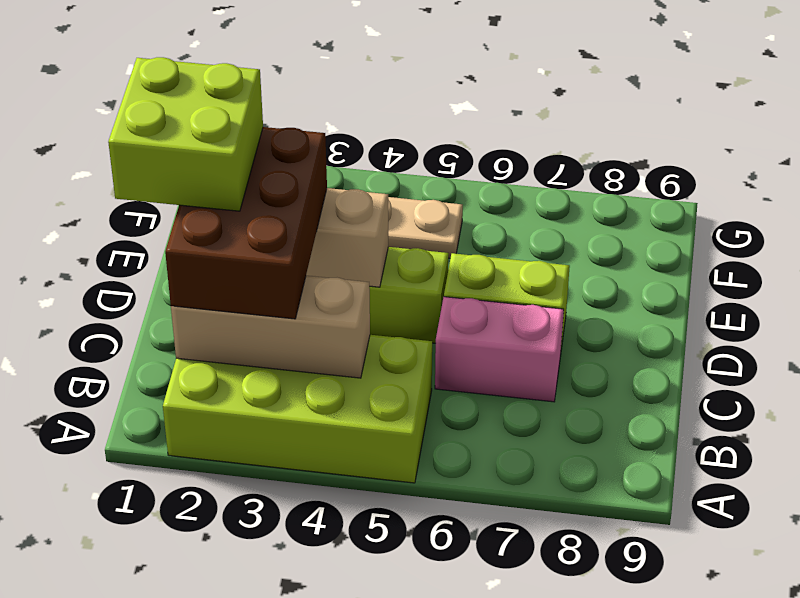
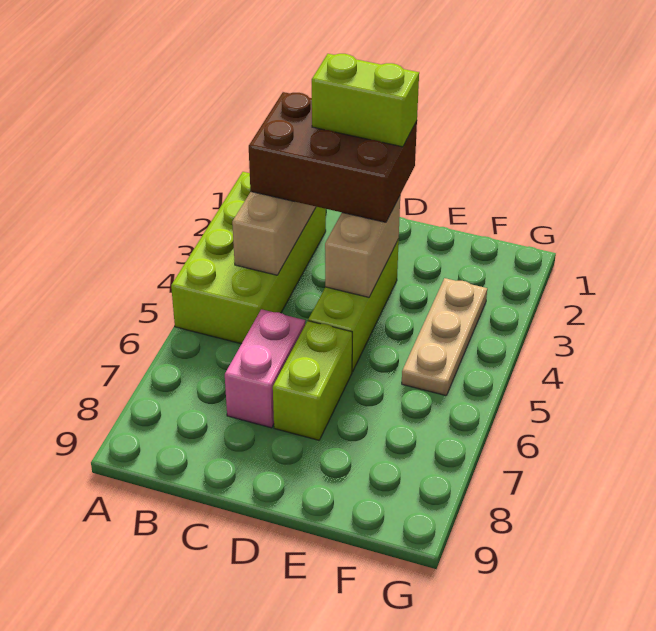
lime brick C1:D2 level 4 -> lime brick C2:D2 level 4

